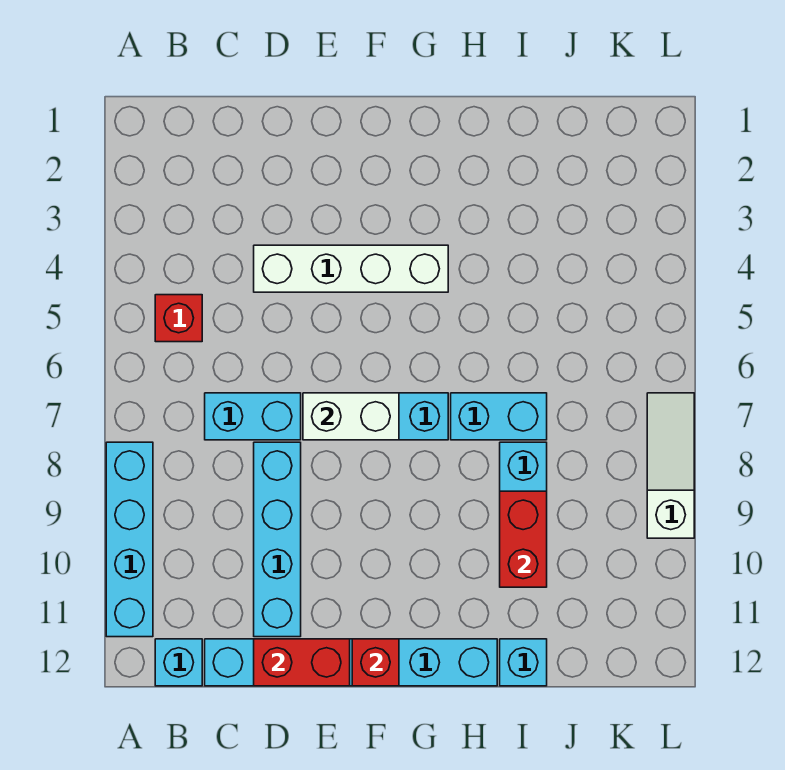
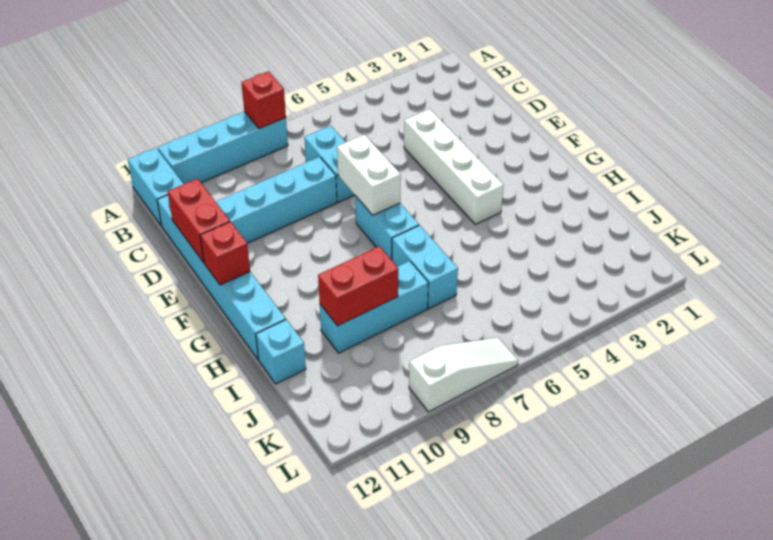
red brick B5 level 1 -> red brick A8 level 2
cyan brick B12 level 1 -> cyan brick A12:B12 level 1

